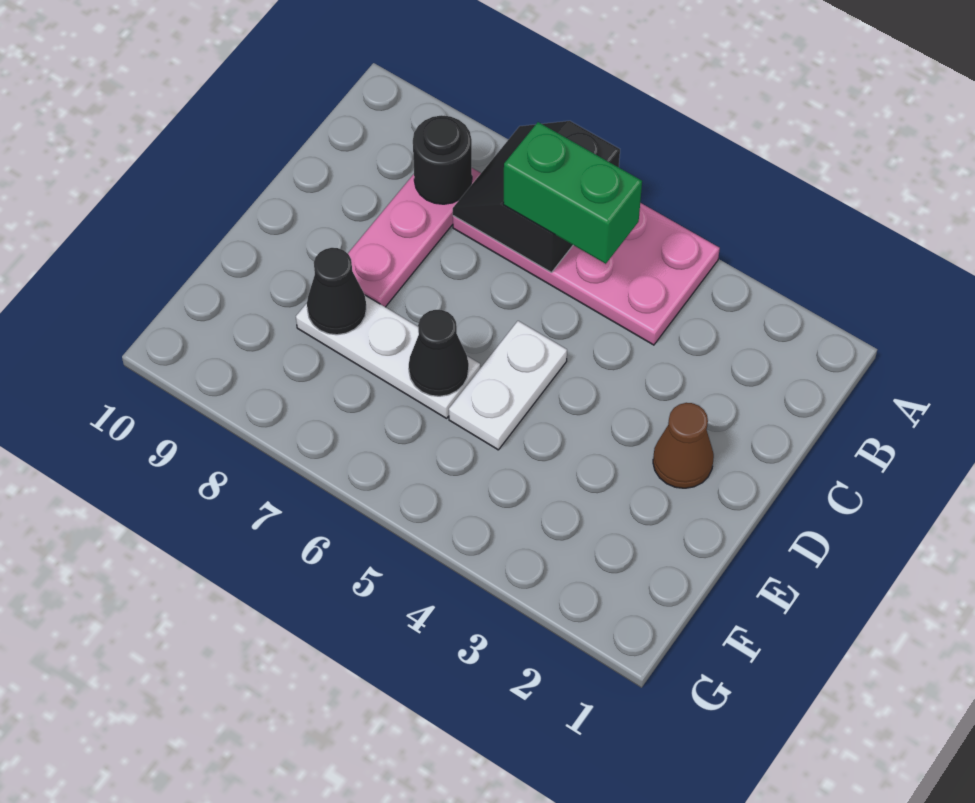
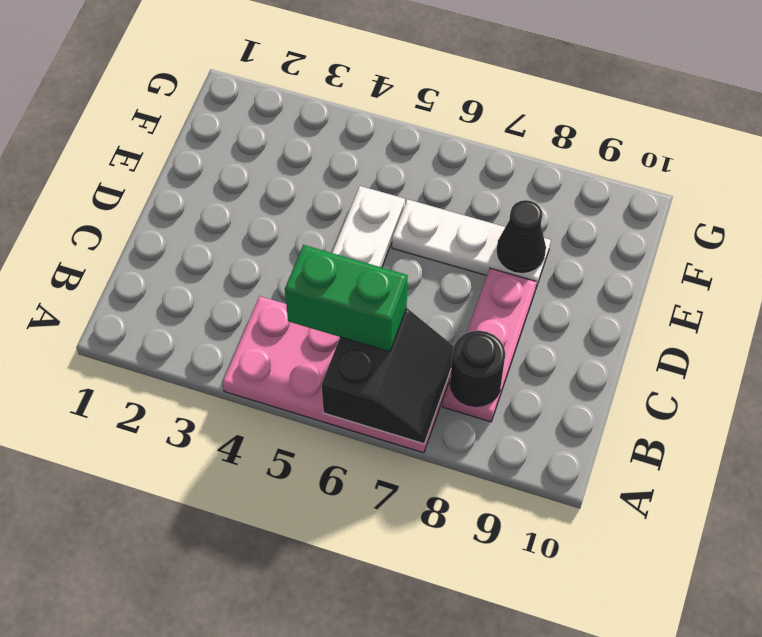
brown cone D2 level 1 -> none
black cone E6 level 2 -> none

